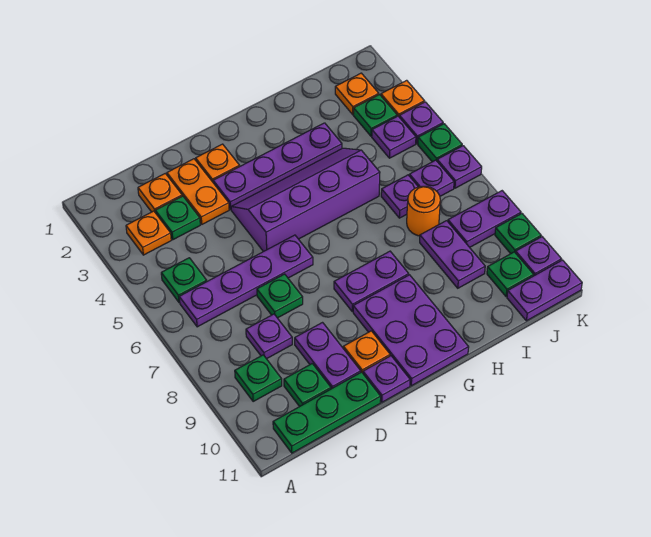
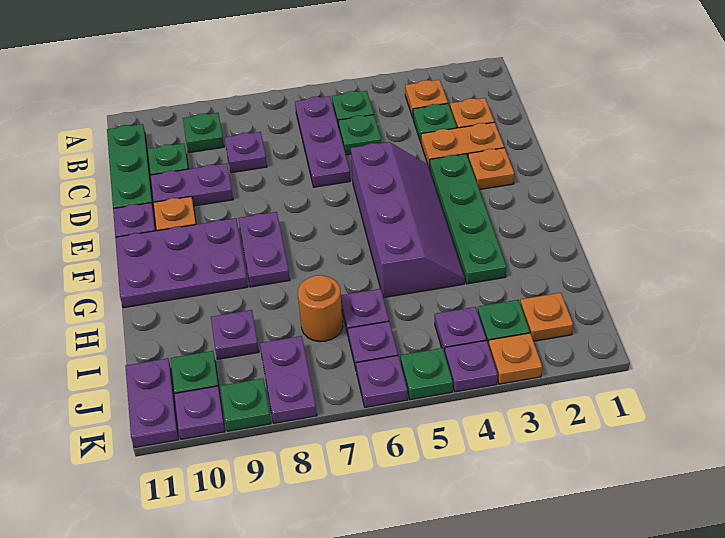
purple plate B6:E6 level 1 -> purple plate B6:D6 level 1
green plate D7 level 1 -> green plate C5 level 1
purple plate E3:H3 level 1 -> green plate E3:H3 level 1
purple plate I8:I9 level 1 -> purple plate I9 level 1

